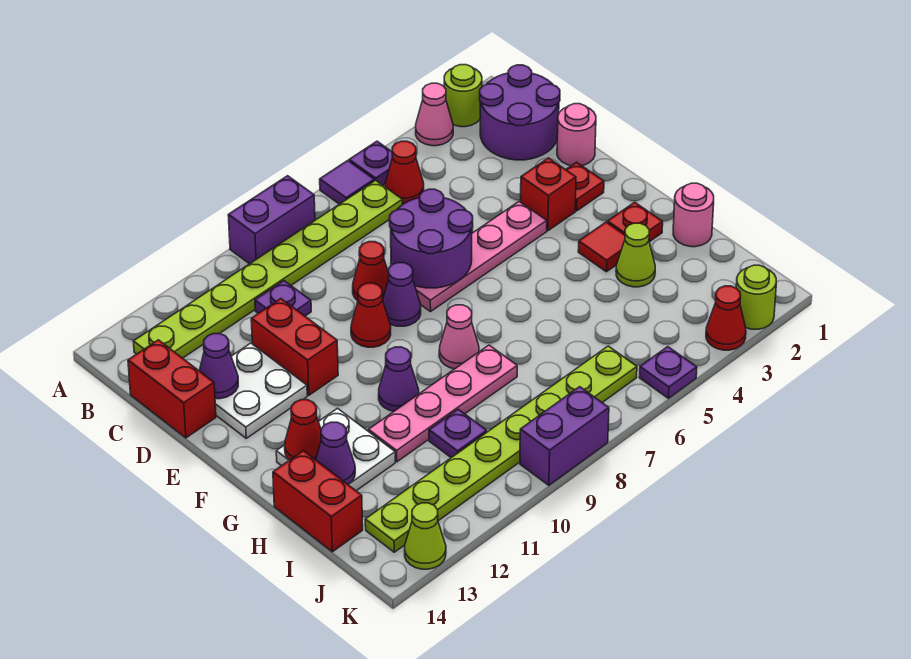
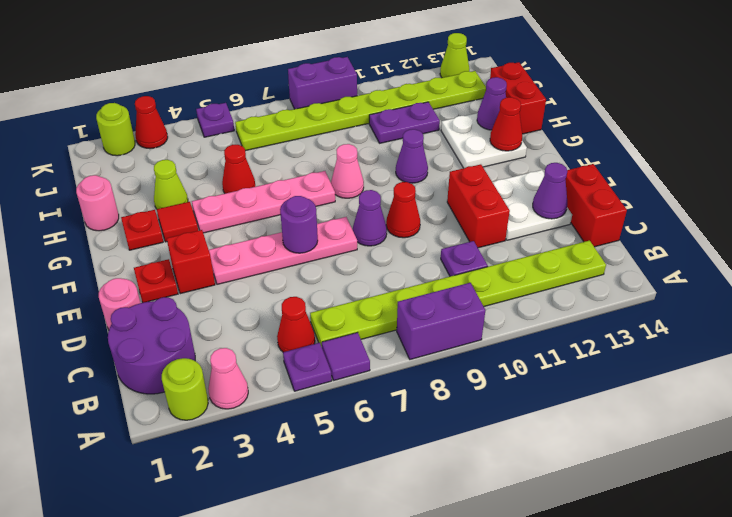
purple round brick D6:E7 level 2 -> purple round brick E6 level 2
red cone D8 level 1 -> red cone H5 level 1
pink plate H8:H11 level 1 -> pink plate G4:G7 level 1
purple plate I10 level 1 -> purple plate I10:I11 level 1

